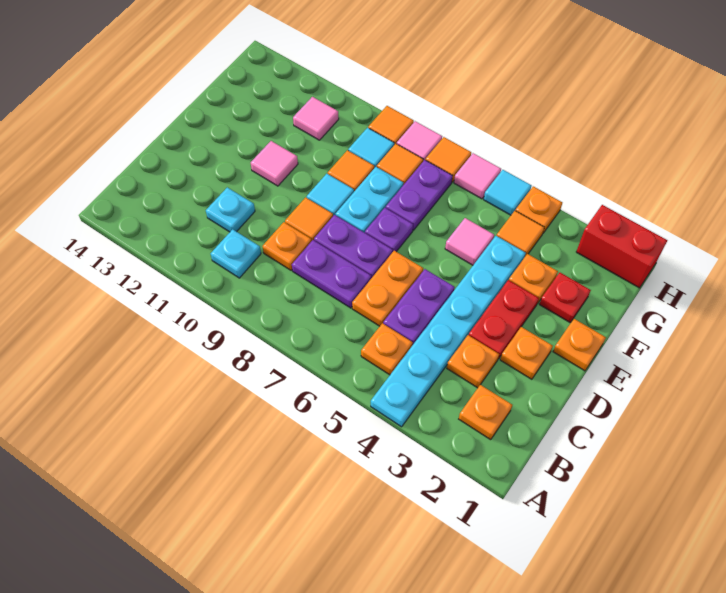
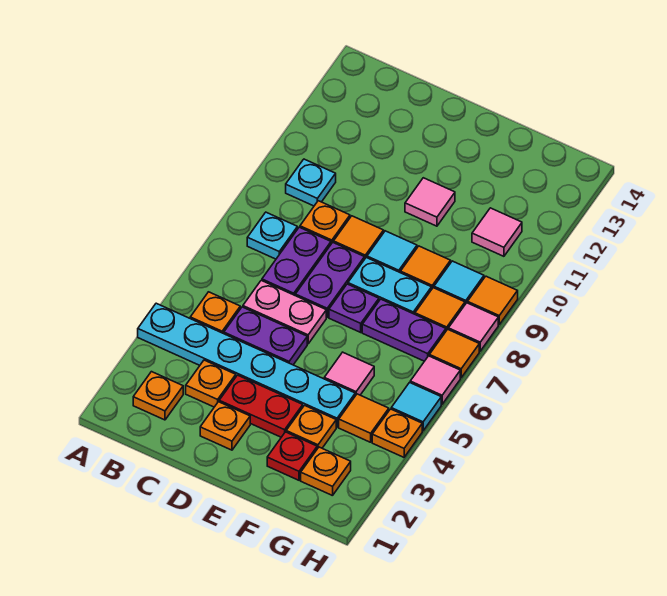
orange plate C6:D6 level 1 -> pink plate C6:D6 level 1
cyan plate C11 level 1 -> cyan plate B8 level 1
orange plate E1 level 1 -> orange plate G2 level 1
red brick H1:H2 level 1 -> none

